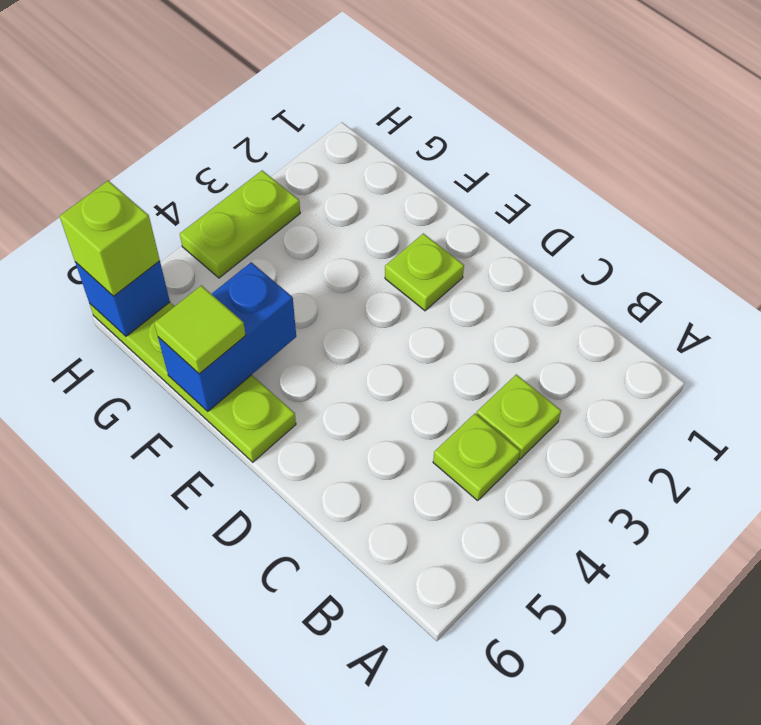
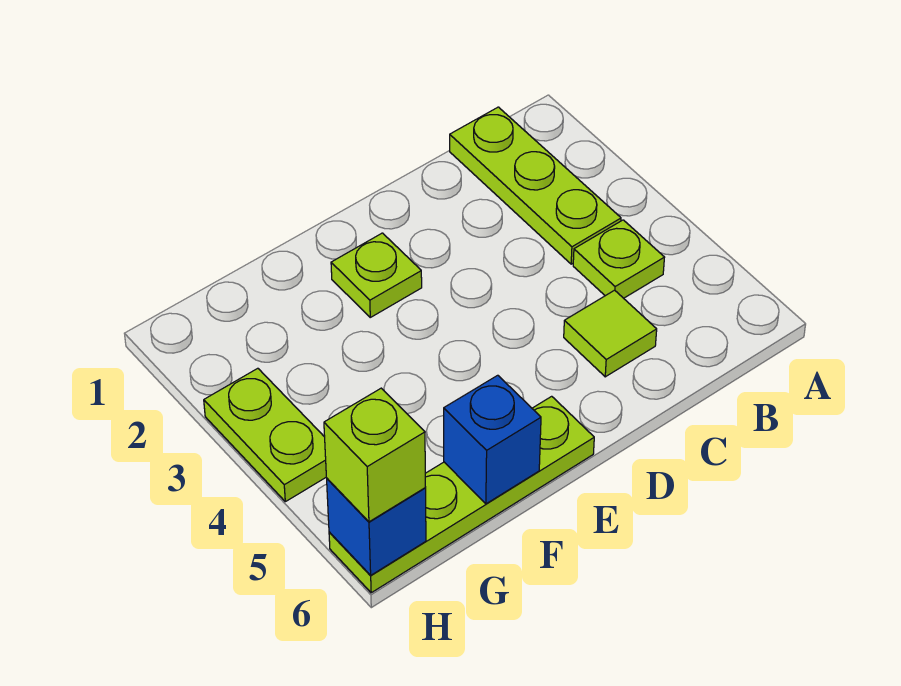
lime plate B3 level 1 -> lime plate B1:B3 level 1
blue brick F5:F6 level 2 -> blue brick F6 level 2
lime tile F6 level 3 -> lime tile C5 level 1

